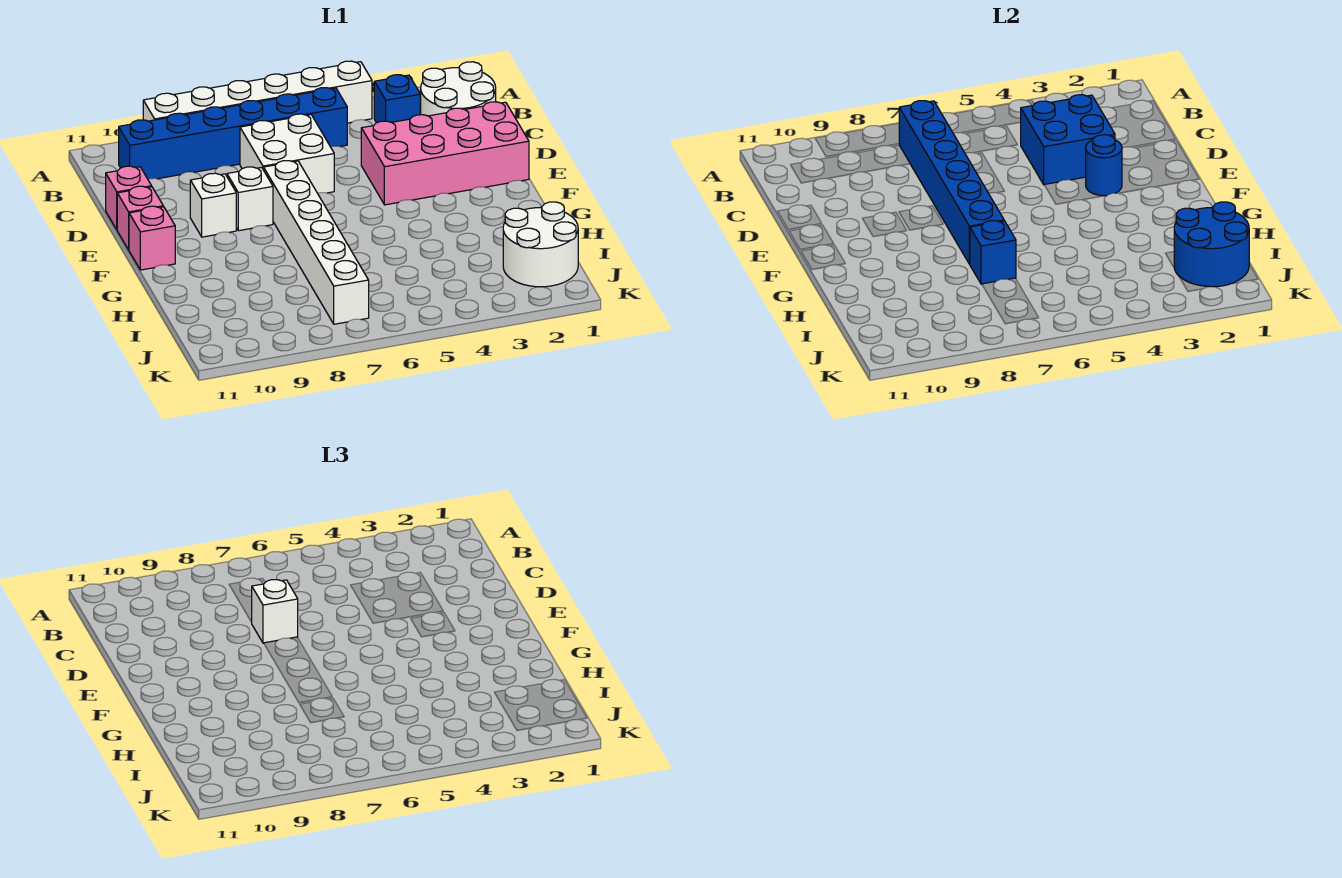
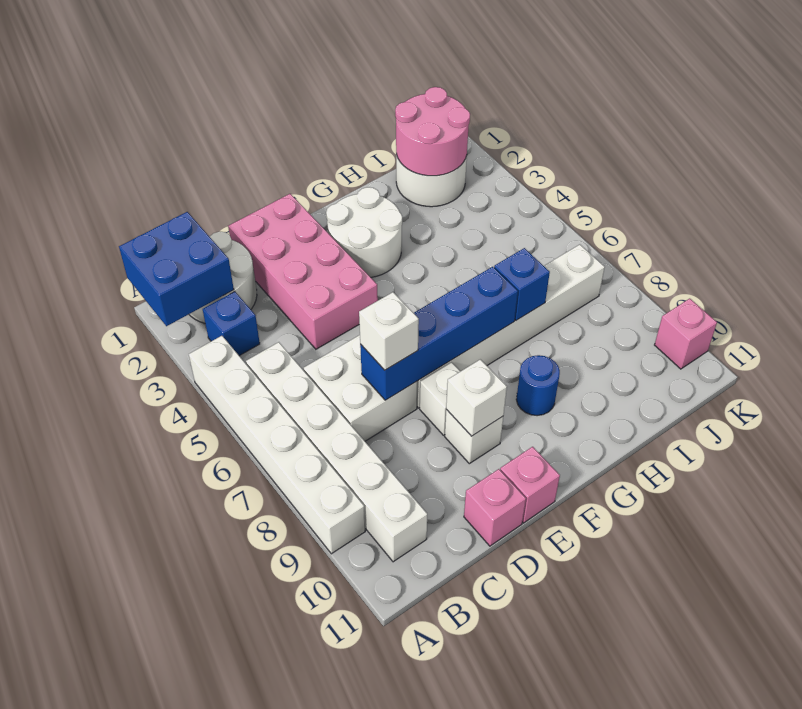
blue brick B5:B10 level 1 -> white brick B5:B10 level 1
blue brick B7:G7 level 2 -> blue brick D7:G7 level 2
blue brick C3:D4 level 2 -> blue brick A1:B2 level 2
blue round brick E3 level 2 -> blue round brick G9 level 1
none -> white brick E9 level 2
none -> white round brick F2:G3 level 1
pink brick F11 level 1 -> pink brick K10 level 1
blue round brick I1:J2 level 2 -> pink round brick I1:J2 level 2

